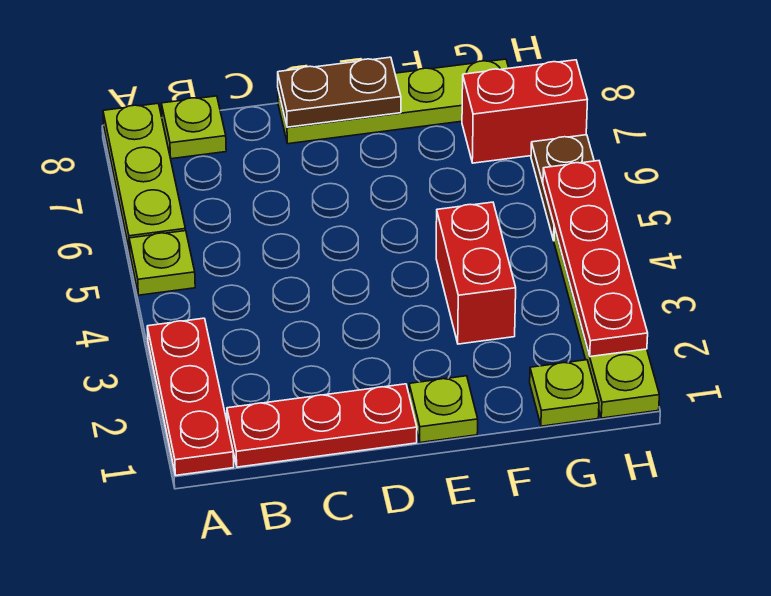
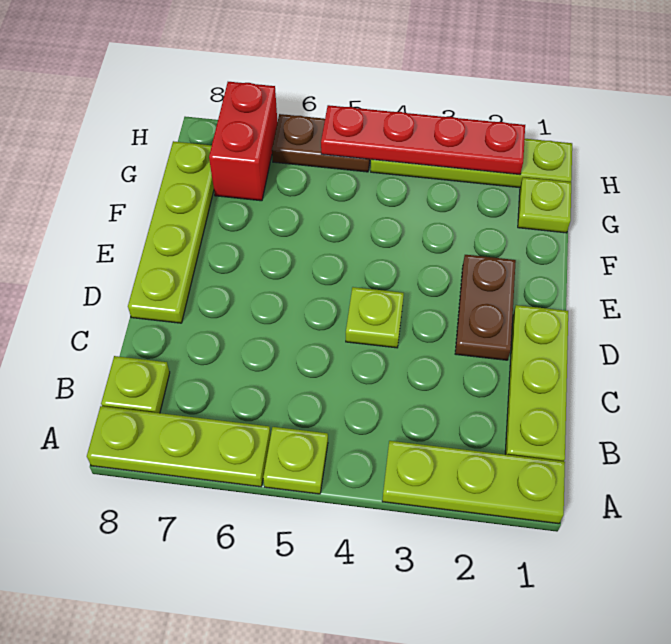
red plate A1:A3 level 1 -> lime plate A1:A3 level 1
red plate B1:D1 level 1 -> lime plate B1:D1 level 1
brown plate D8:E8 level 2 -> brown plate D2:E2 level 1
lime plate E1 level 1 -> lime plate D4 level 1
red brick F3:F4 level 1 -> none

